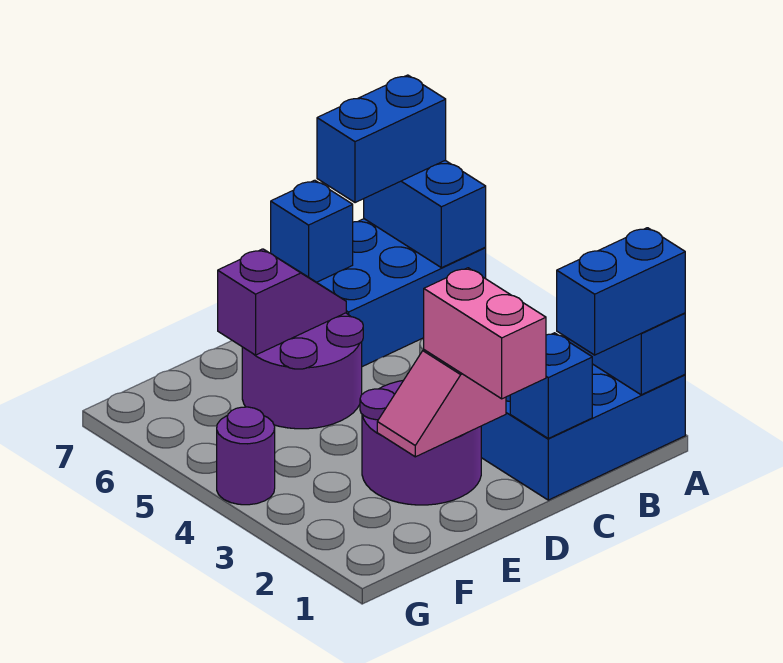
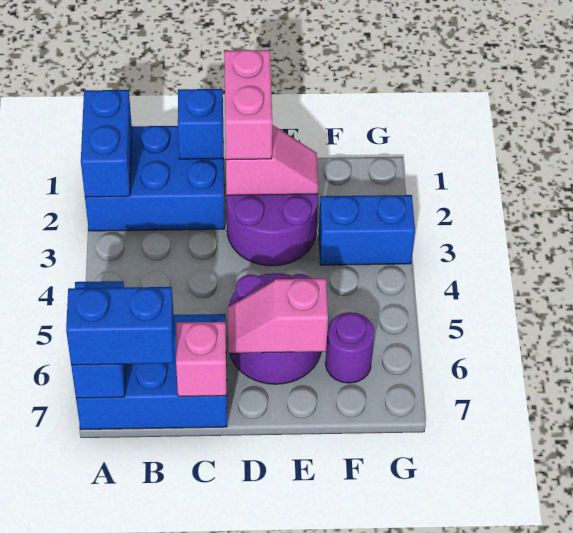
blue brick A1:B1 level 3 -> blue brick F3:G3 level 1
blue brick C7 level 2 -> pink brick C7 level 2
purple slope D6:E6 level 2 top E -> pink slope D6:E6 level 2 top E
purple round brick G4 level 1 -> purple round brick F6 level 1

